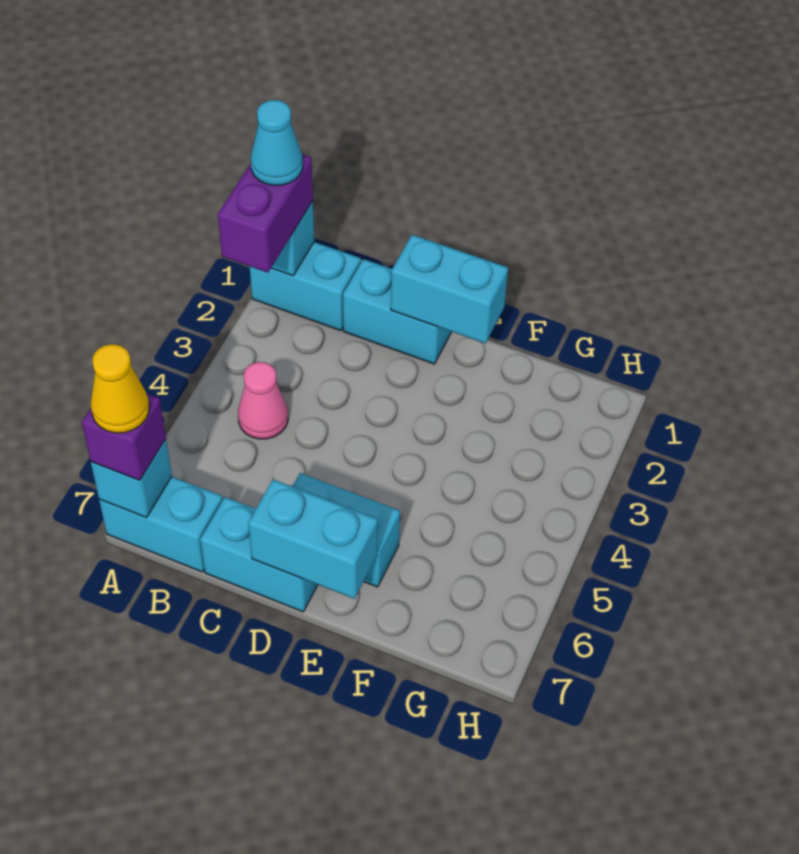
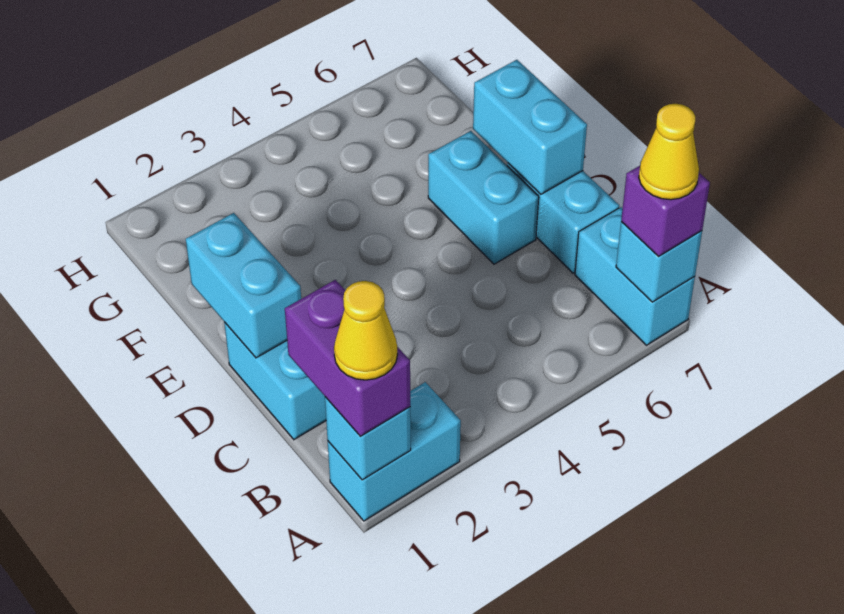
cyan brick A1:B1 level 1 -> cyan brick A1:A2 level 1
purple brick A1:A2 level 3 -> purple brick A1:B1 level 3
cyan cone A1 level 4 -> yellow cone A1 level 4
pink cone B4 level 1 -> none

